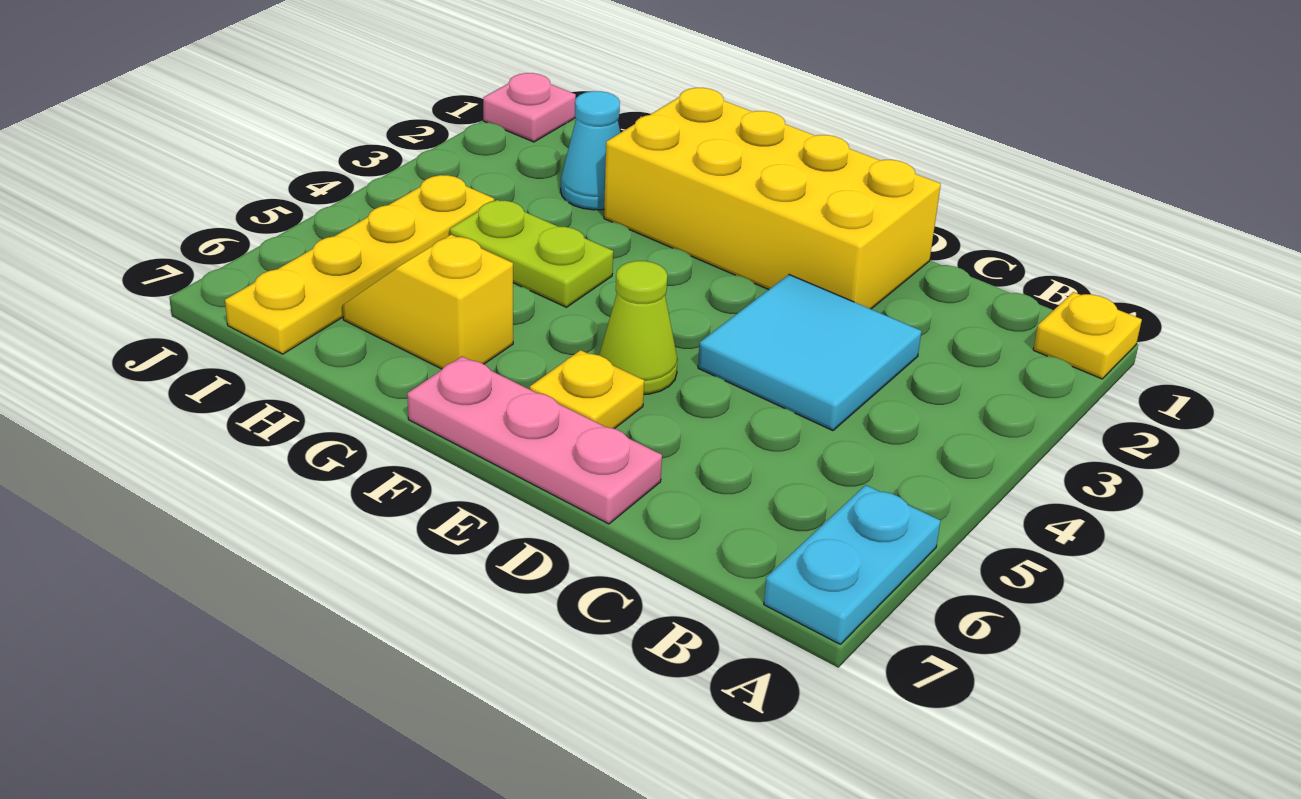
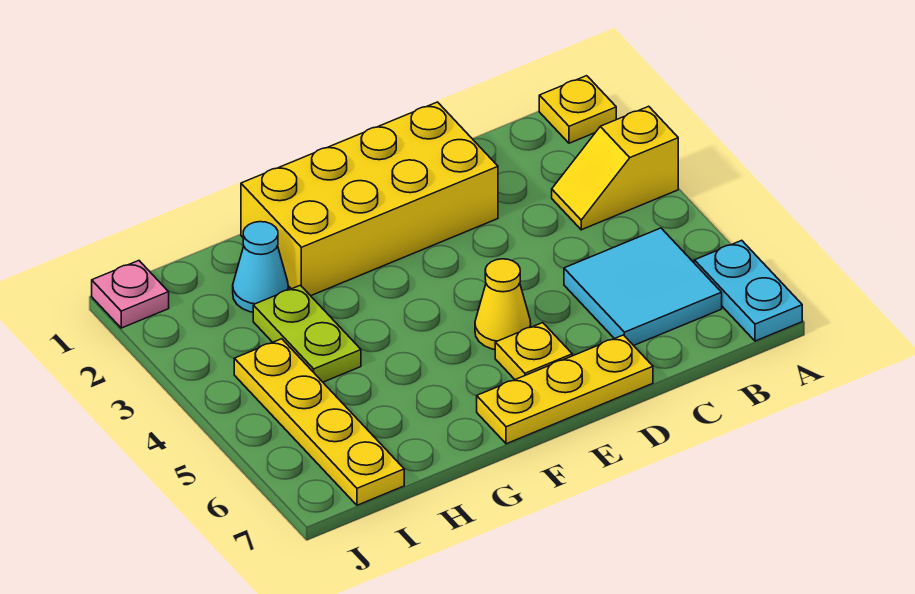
cyan tile C3:D4 level 1 -> cyan tile B5:C6 level 1
pink plate D7:F7 level 1 -> yellow plate D7:F7 level 1
lime cone E5 level 1 -> yellow cone E5 level 1
lime plate G4:H4 level 1 -> lime plate H3:H4 level 1
yellow slope G6:H6 level 1 top G -> yellow slope A3:B3 level 1 top A

